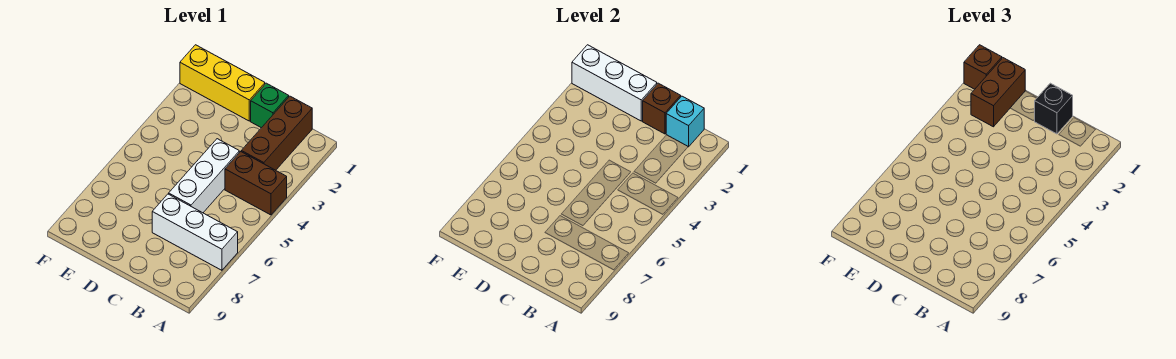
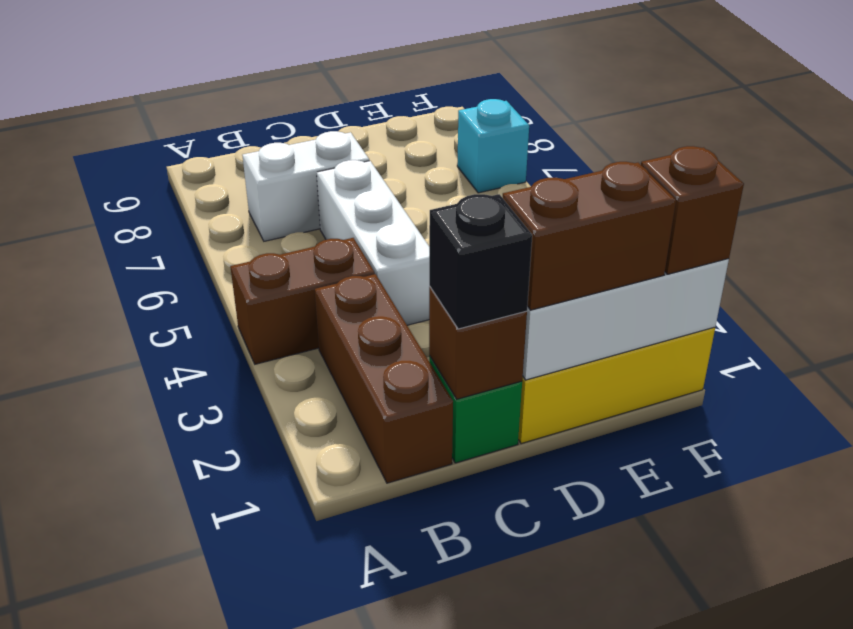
white brick A7:C7 level 1 -> white brick B7:C7 level 1
cyan brick B1 level 2 -> cyan brick F7 level 1
brown brick E1:E2 level 3 -> brown brick D1:E1 level 3

